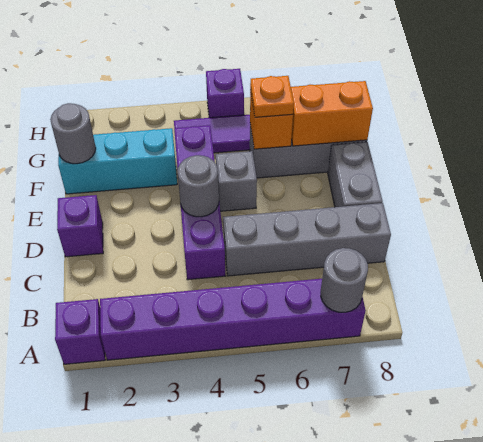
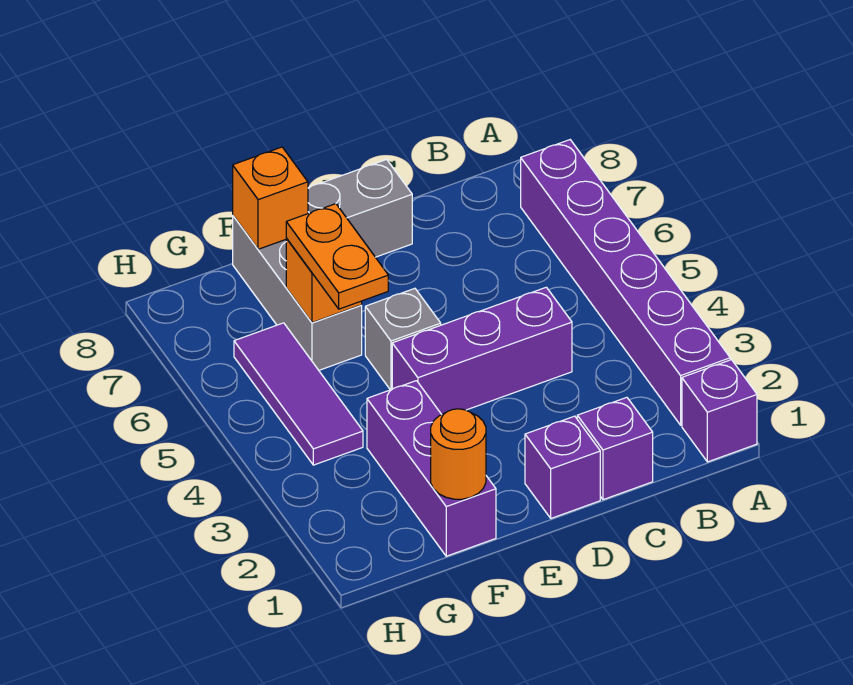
grey round brick A7 level 2 -> none
purple brick C4:F4 level 1 -> purple brick C4:E4 level 1
grey brick C5:C8 level 1 -> none
grey round brick D4 level 2 -> none
cyan brick F1:F3 level 1 -> purple brick F1:F3 level 1
grey round brick F1 level 2 -> orange round brick F1 level 2
orange plate F6 level 3 -> orange plate F5:F6 level 3
orange brick F7:F8 level 2 -> orange brick F8 level 2
purple brick H5 level 1 -> purple brick C1 level 1

